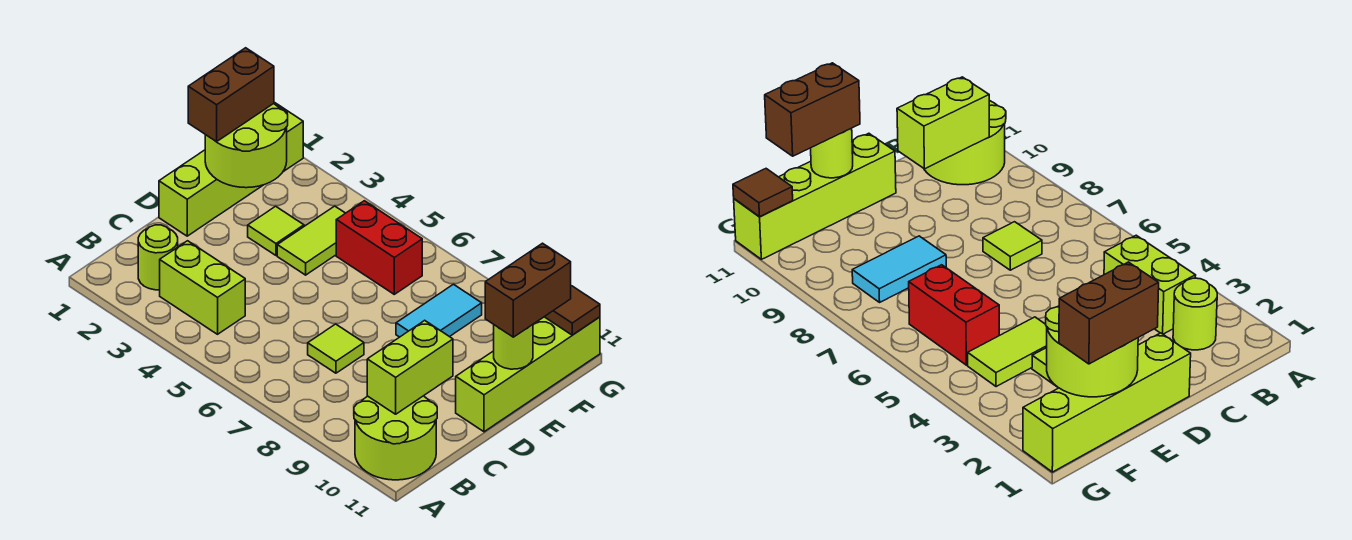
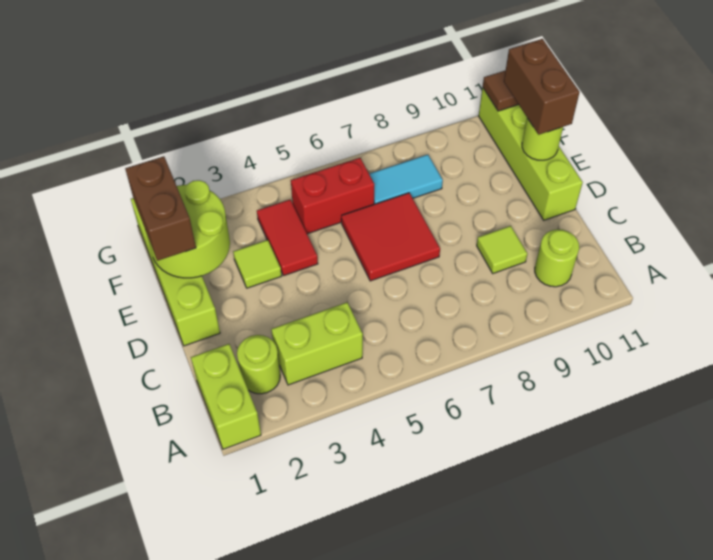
lime round brick A10:B11 level 1 -> lime round brick B10 level 1
lime brick B10:C10 level 2 -> lime brick A1:B1 level 1
lime tile C7 level 1 -> lime tile C9 level 1
none -> red tile D6:E7 level 1
lime tile E4:F4 level 1 -> red tile E4:F4 level 1
cyan tile E8:F8 level 1 -> cyan tile F7:F8 level 1

